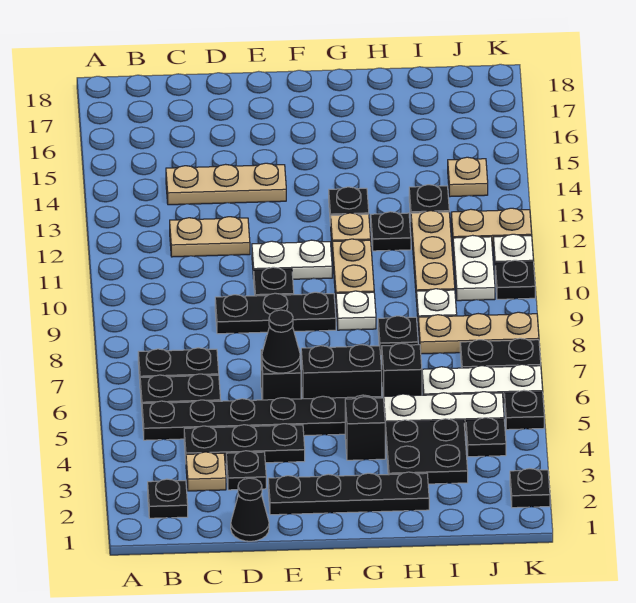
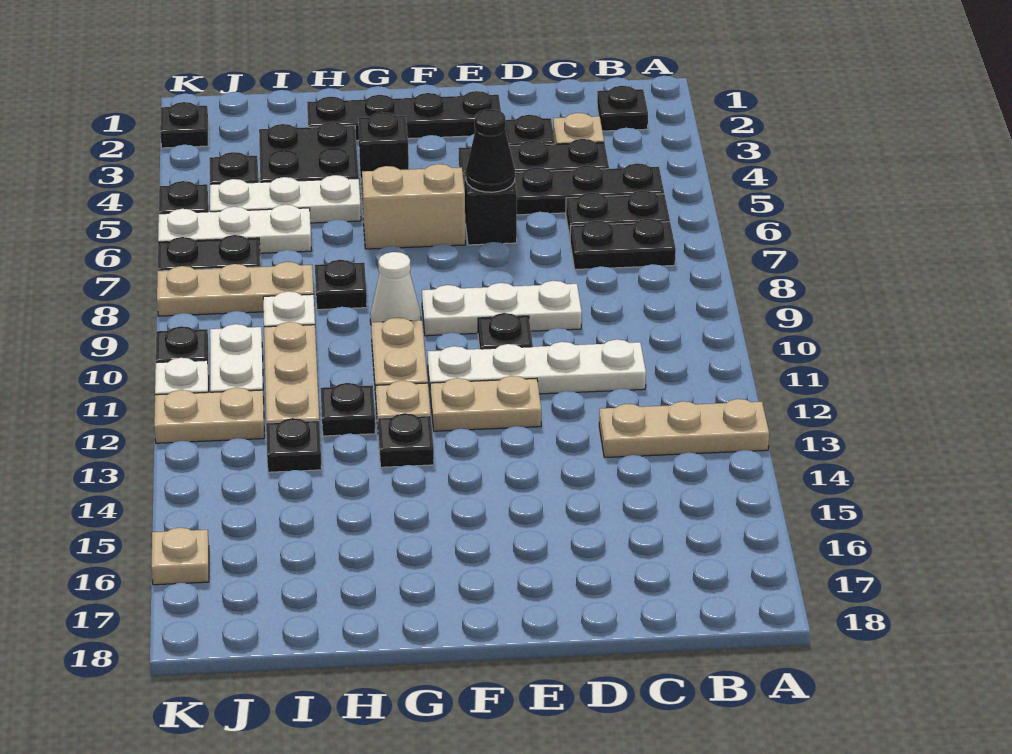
tan plate C12:D12 level 1 -> tan plate E12:F12 level 1
tan plate C14:E14 level 1 -> tan plate A13:C13 level 1
black cone D1 level 1 -> none
black plate D9:F9 level 1 -> white plate D9:F9 level 1
white plate E11:F11 level 1 -> white plate C11:F11 level 1
black brick F6:G6 level 1 -> tan brick F6:G6 level 1
white plate G9 level 1 -> white cone G9 level 1
black brick H6 level 1 -> none
tan plate J14 level 1 -> tan plate K16 level 1

